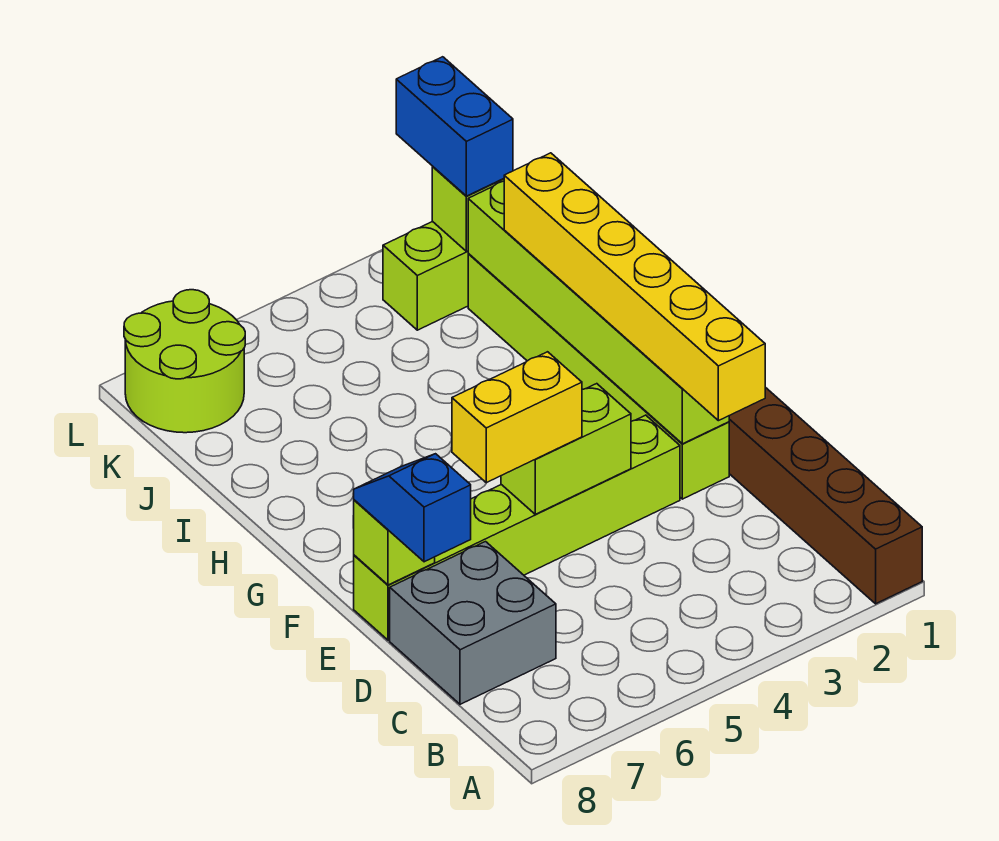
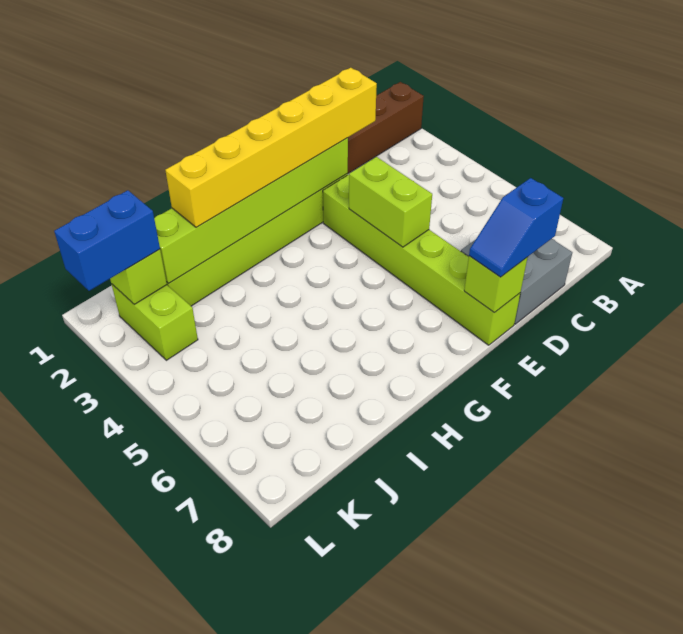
yellow brick E5:E6 level 3 -> none
lime round brick K7:L8 level 1 -> none

